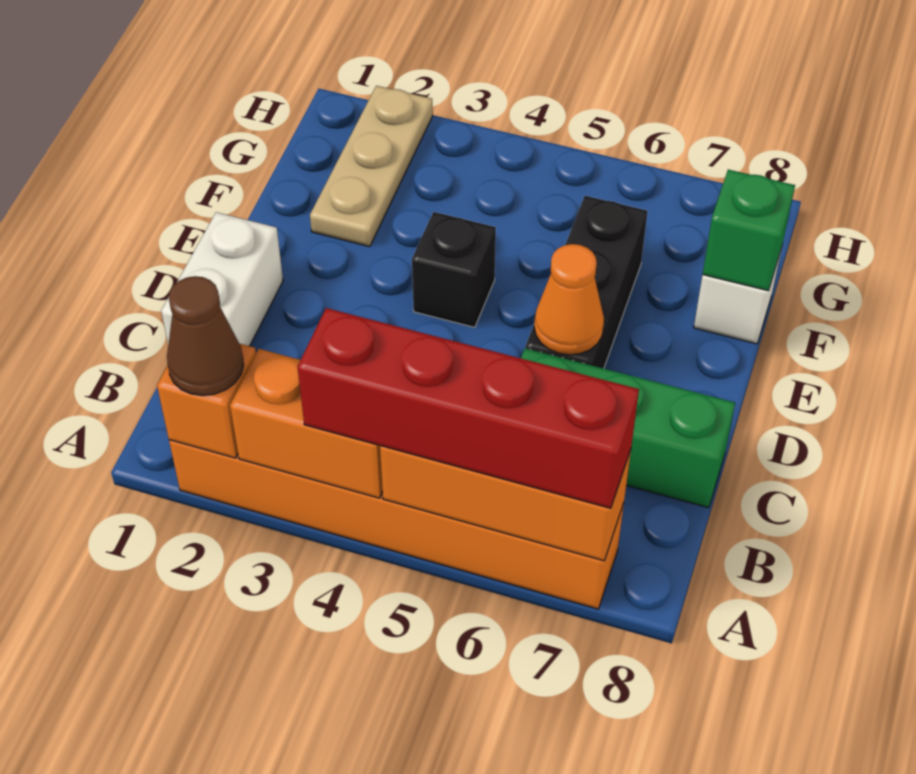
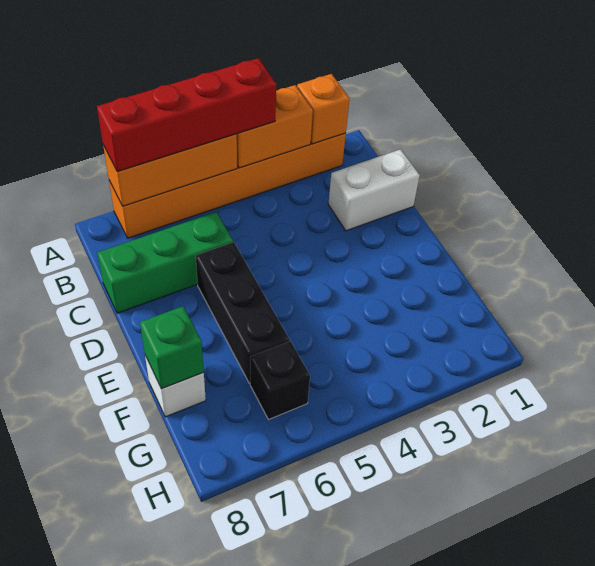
brown cone A2 level 3 -> none
white brick C1:D1 level 1 -> white brick C1:C2 level 1
orange cone D6 level 2 -> none
black brick E4 level 1 -> black brick G6 level 1
tan plate F2:H2 level 1 -> none

